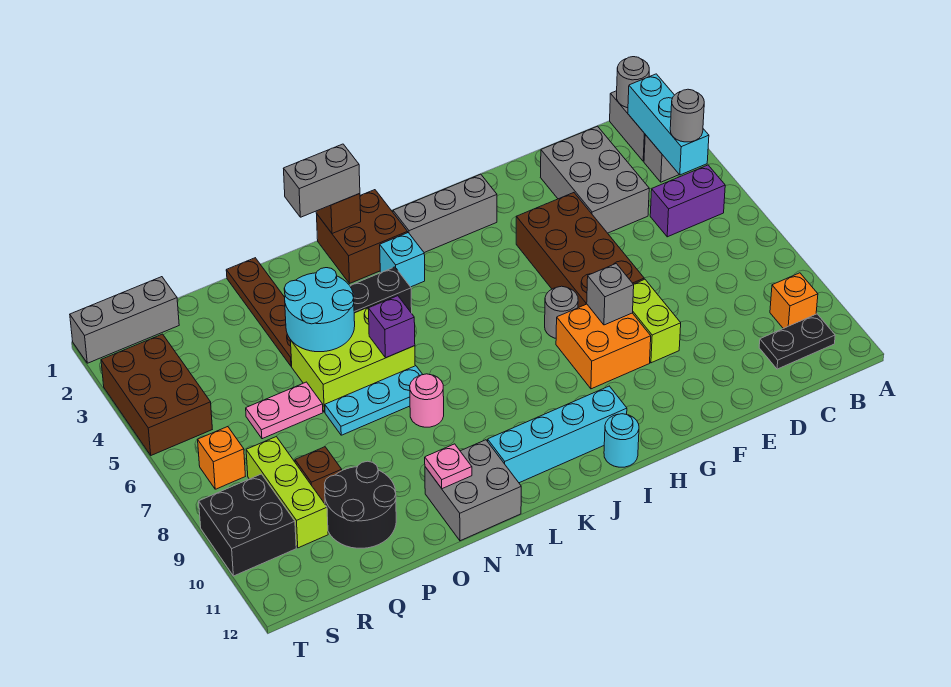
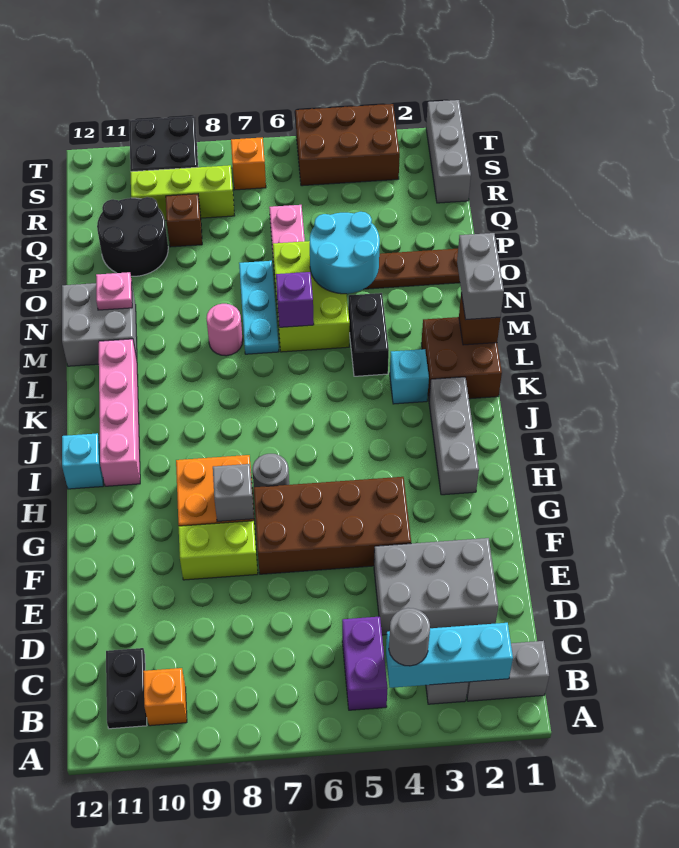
grey round brick B1 level 2 -> none
cyan brick I11:L11 level 1 -> pink brick I11:L11 level 1
cyan round brick I12 level 1 -> cyan brick I12 level 1

